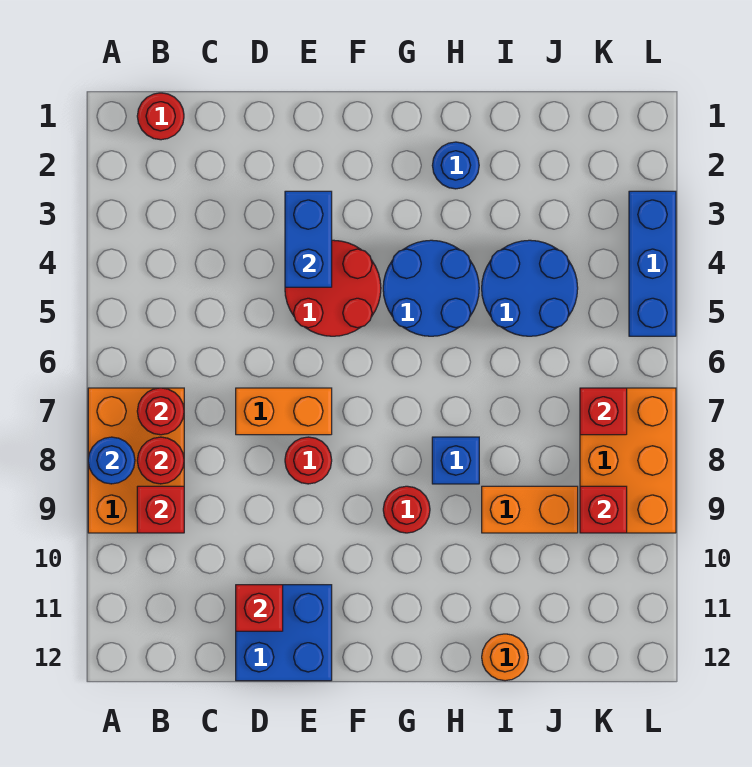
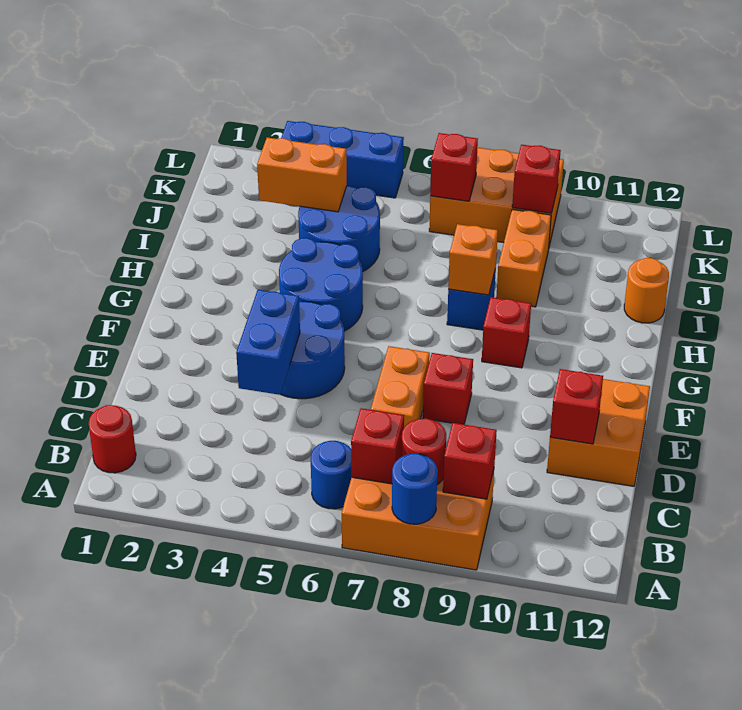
red round brick B7 level 2 -> red brick B7 level 2
blue brick D11:E12 level 1 -> orange brick D11:E12 level 1
blue brick E3:E4 level 2 -> blue brick D4:E4 level 2
red round brick E4:F5 level 1 -> blue round brick E4:F5 level 1
red round brick E8 level 1 -> red brick E8 level 1
red round brick G9 level 1 -> red brick G9 level 1
blue round brick H2 level 1 -> blue round brick B6 level 1
none -> orange brick H8 level 2
none -> orange brick J3:J4 level 2

